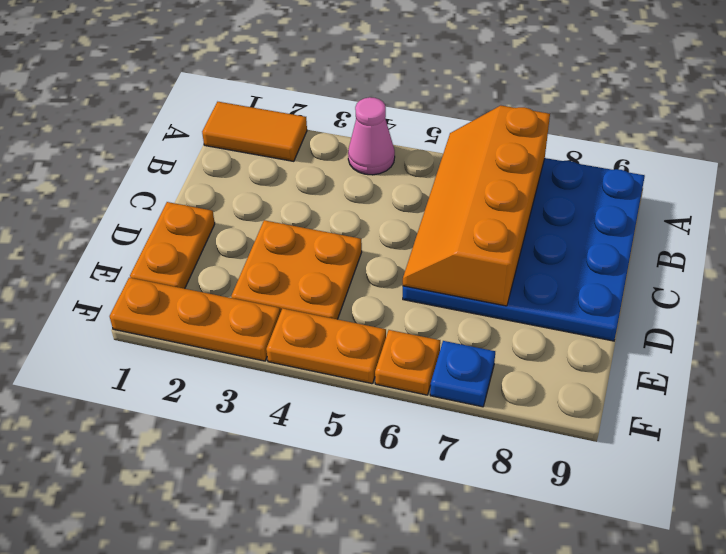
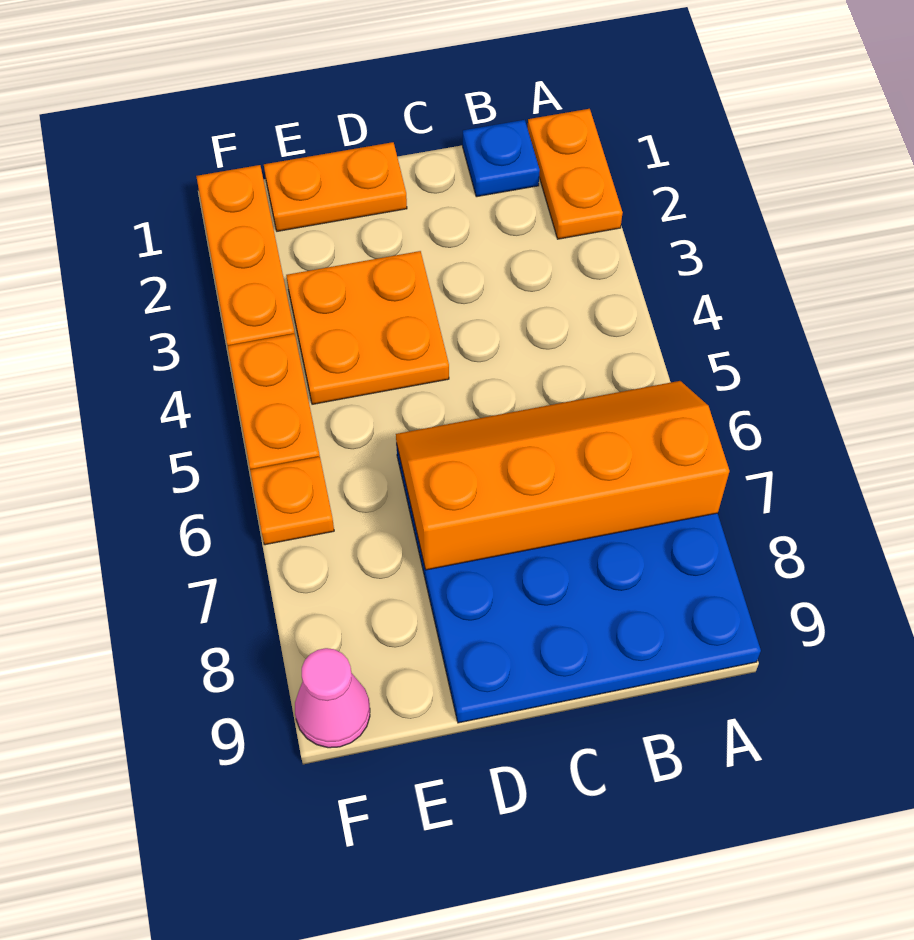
orange tile A1:A2 level 1 -> orange plate A1:A2 level 1
pink cone A4 level 1 -> pink cone F9 level 1
blue plate F7 level 1 -> blue plate B1 level 1

